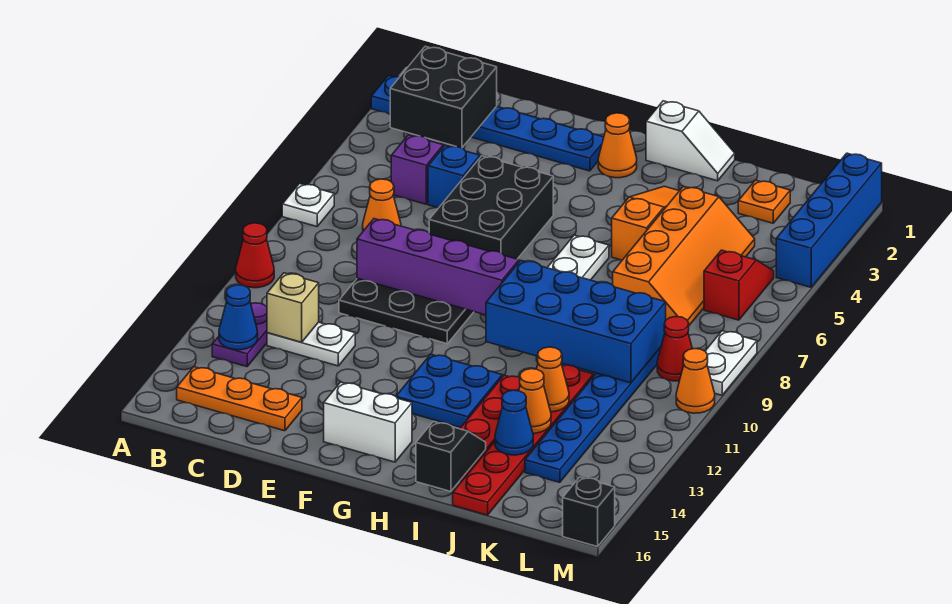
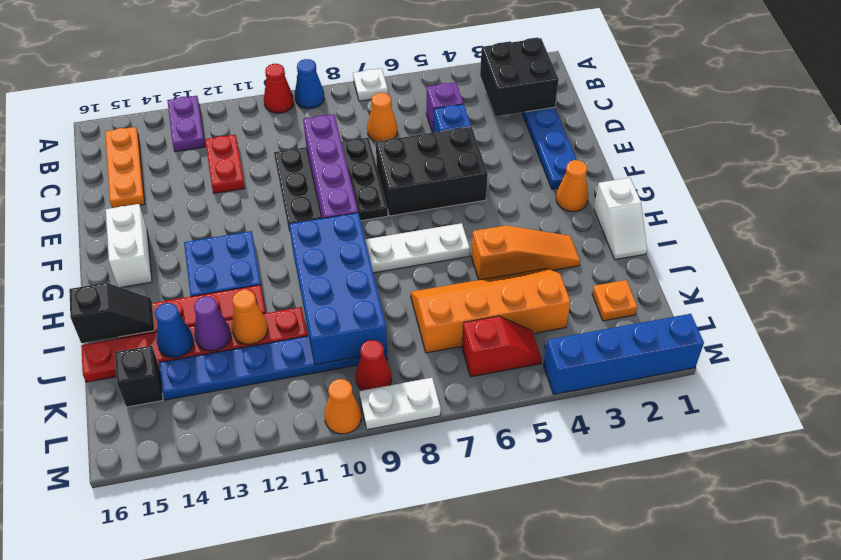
purple plate B12:B13 level 1 -> purple plate A13:B13 level 1
blue cone B13 level 2 -> blue cone A9 level 1
white plate C12:D12 level 1 -> red plate C12:D12 level 1
tan brick C12 level 2 -> none
orange slope J4:K7 level 1 top J -> orange slope J4:K7 level 1 top K
orange cone J13 level 2 -> purple cone J13 level 2
black brick M16 level 1 -> black brick K15 level 1

